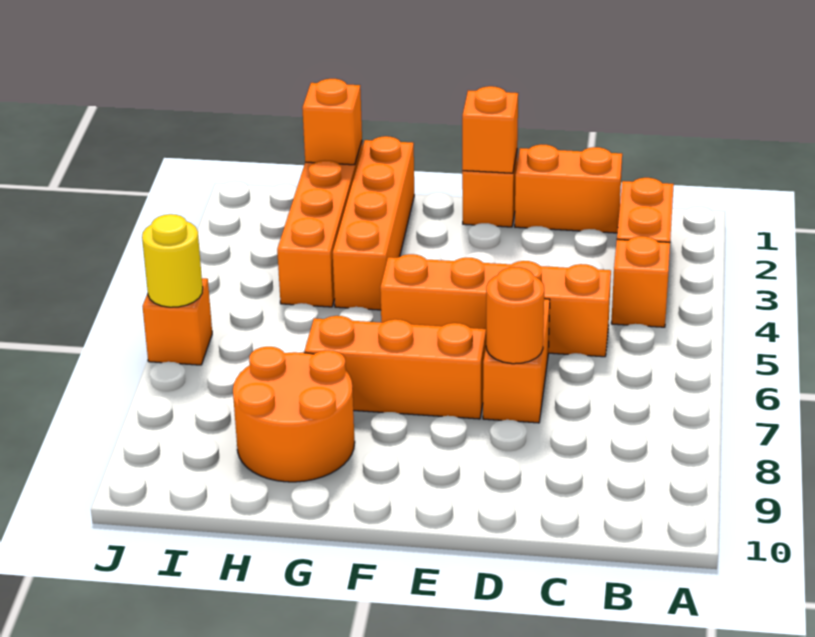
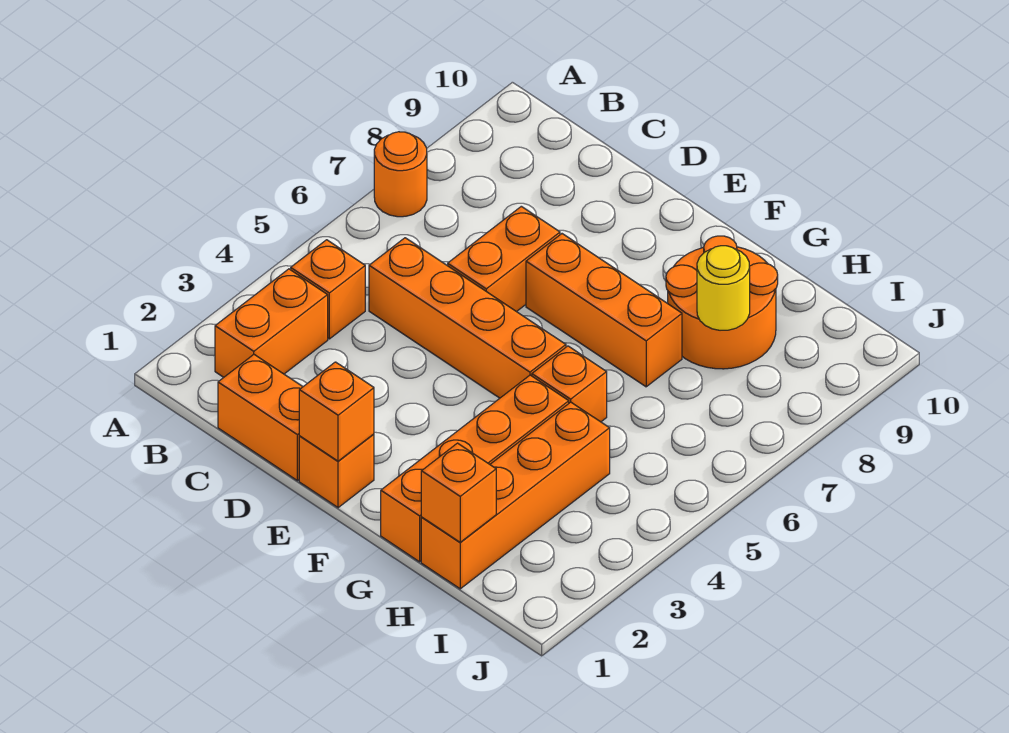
orange round brick D7 level 2 -> orange round brick A7 level 1
orange brick J6 level 1 -> orange brick G5 level 1
yellow round brick J6 level 2 -> yellow round brick H8 level 2

